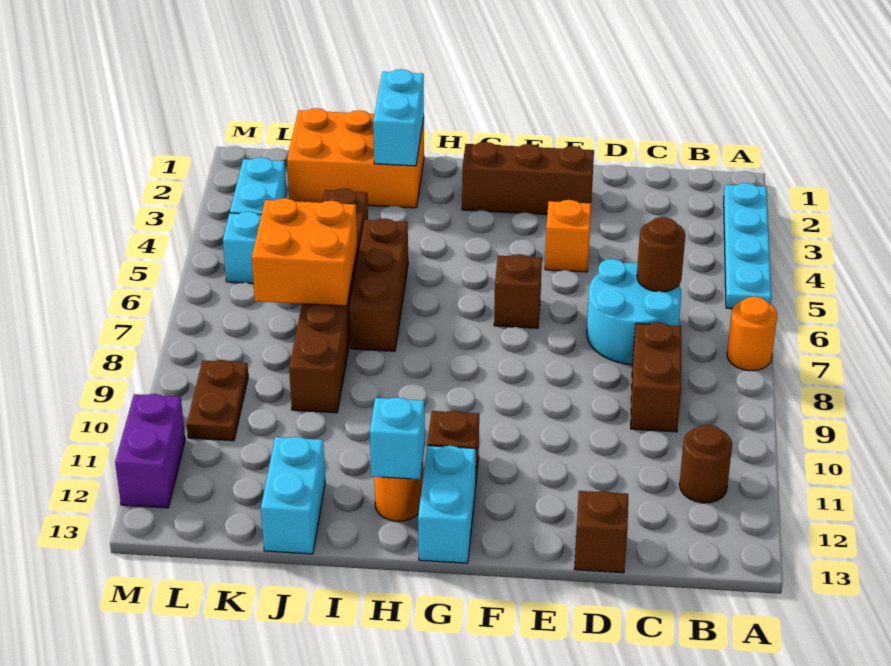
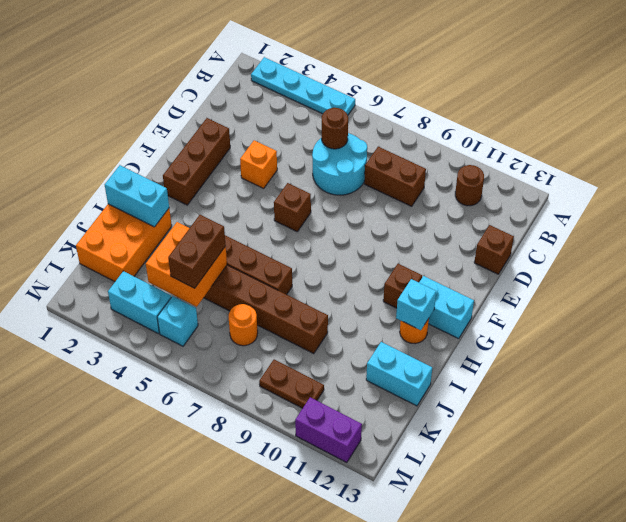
orange round brick A7 level 1 -> orange round brick K7 level 1
none -> brown brick J5:K5 level 3
orange brick J6:K7 level 2 -> orange brick J4:K5 level 2

